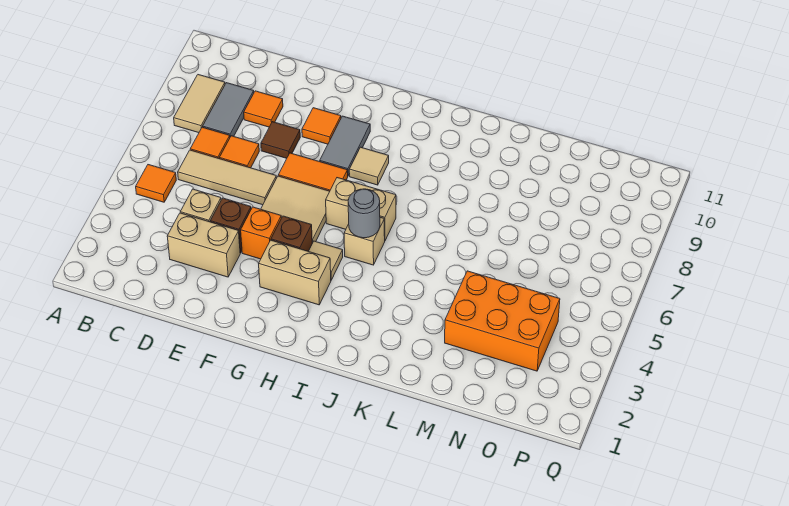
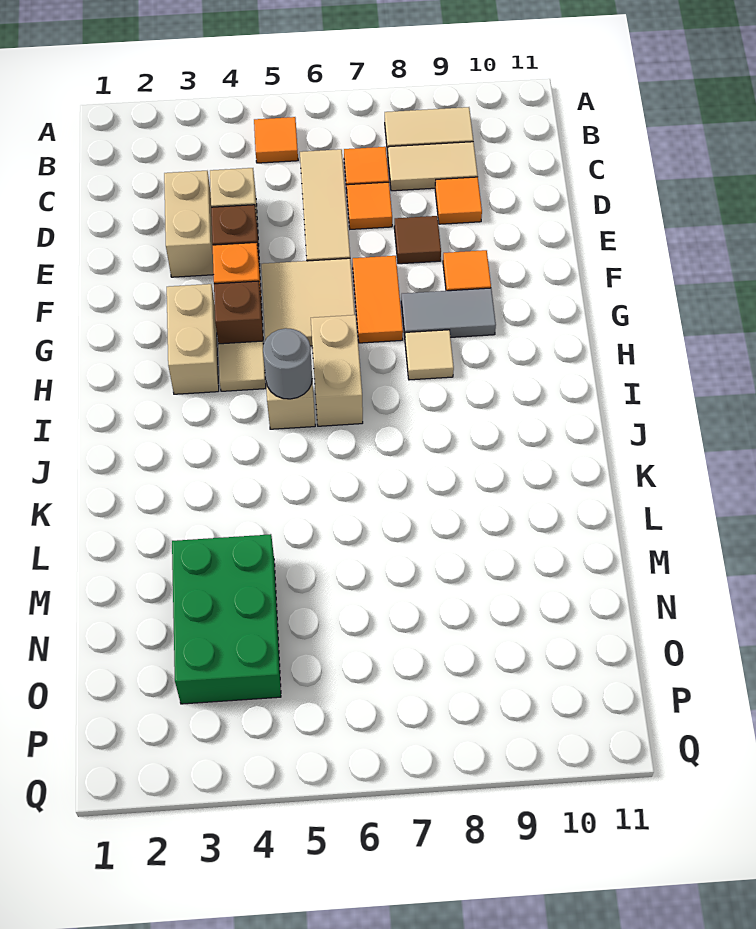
grey tile C8:C9 level 1 -> tan tile C8:C9 level 1
orange brick M3:O4 level 1 -> green brick M3:O4 level 1

